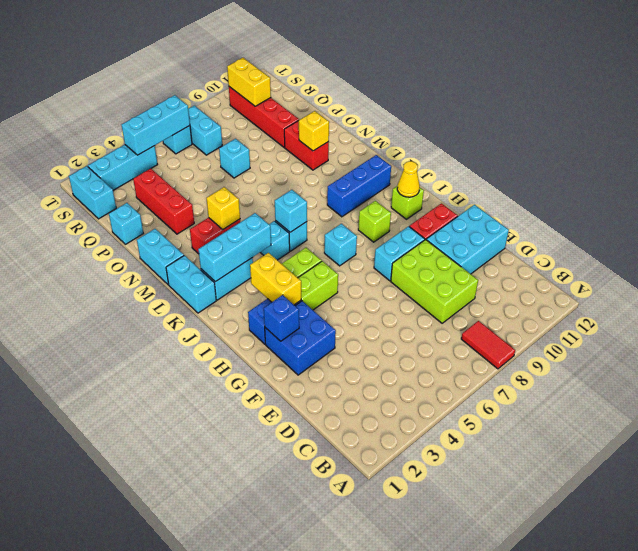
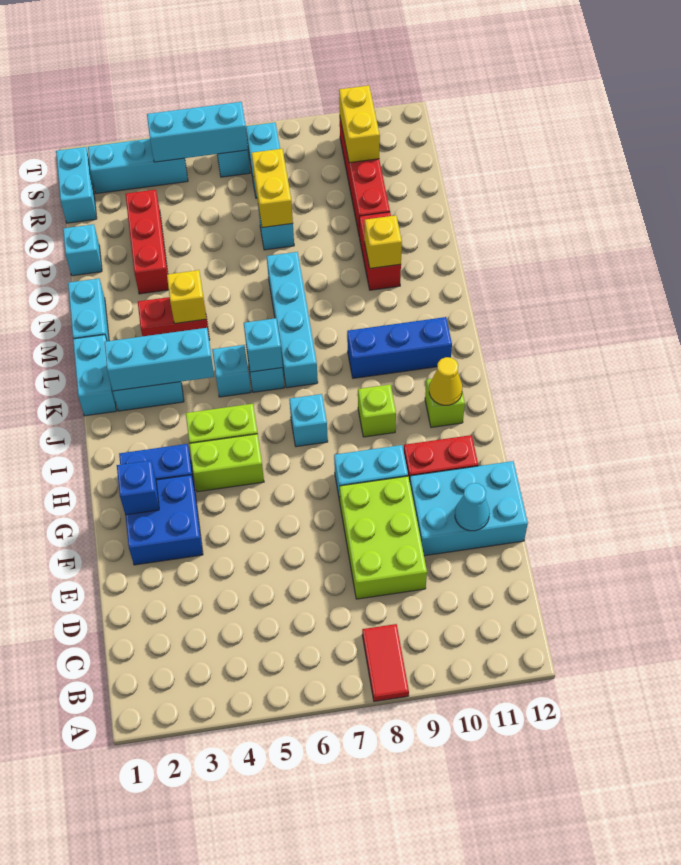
none -> cyan cone E11 level 2
yellow brick H3:I3 level 2 -> yellow brick P7:Q7 level 2
none -> cyan brick K7:N7 level 1

